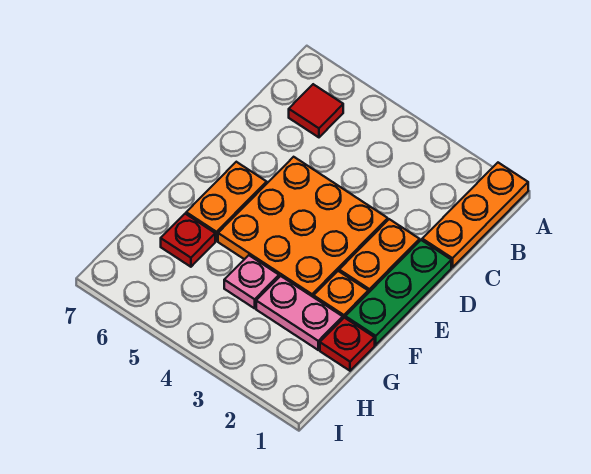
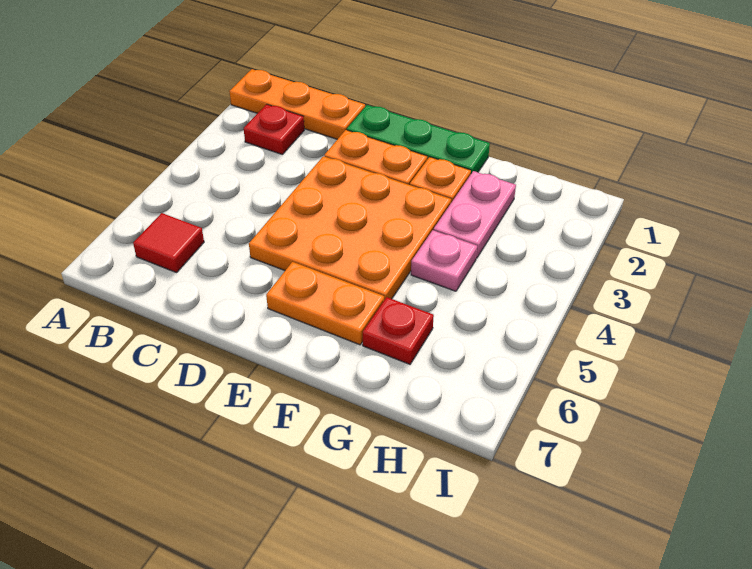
red plate G1 level 1 -> red plate B2 level 1

